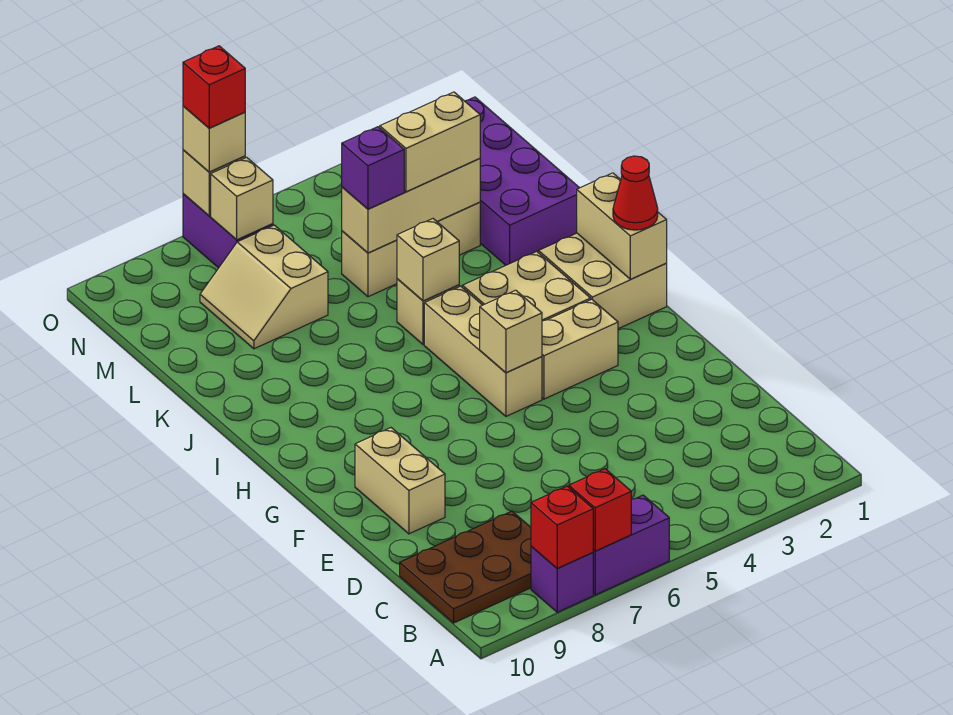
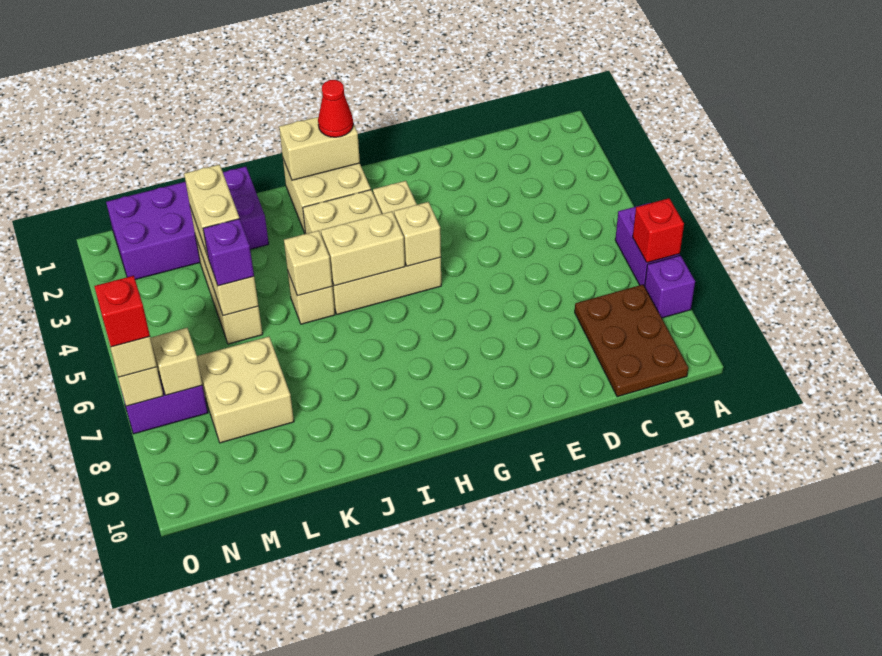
red brick A8 level 2 -> none
tan brick E9:F9 level 1 -> tan brick H5:I5 level 2
tan slope L7:M8 level 1 top 7 -> tan brick L7:M8 level 1

